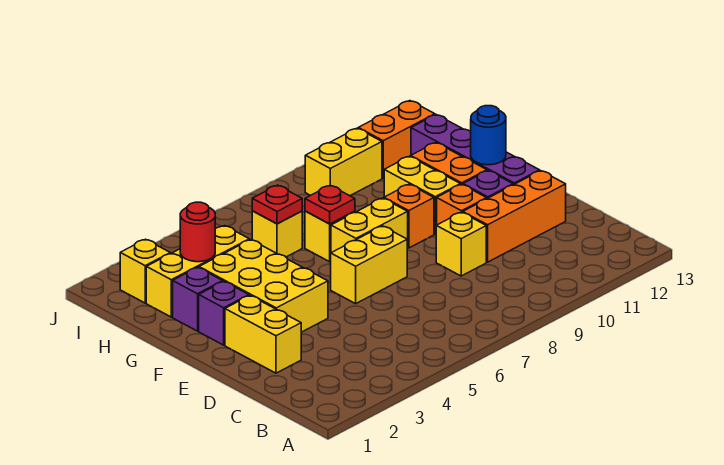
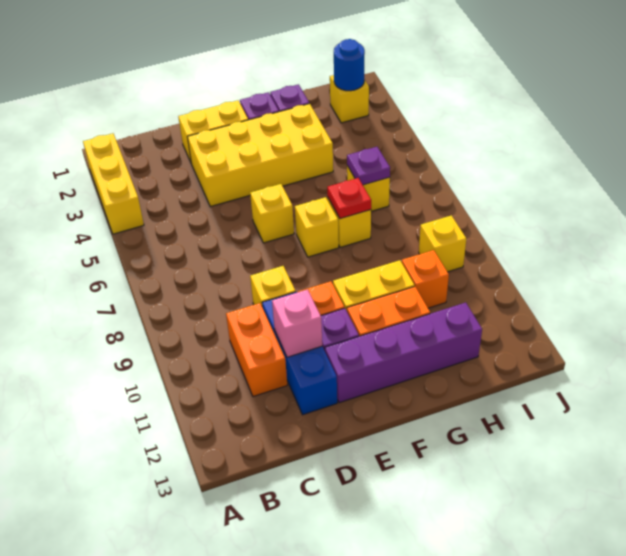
orange brick D10:D12 level 1 -> blue brick D10:D12 level 1
none -> pink brick D11 level 2
yellow brick E3:G4 level 1 -> yellow brick D3:G4 level 1
yellow brick E6:E7 level 1 -> yellow brick E6 level 1
yellow brick F7:F8 level 1 -> yellow brick F7 level 1
orange brick F9 level 1 -> orange brick H10 level 1
blue round brick F12 level 2 -> blue round brick I2 level 2
yellow brick H2:H4 level 1 -> yellow brick A2:A4 level 1
red round brick H3 level 2 -> none
red plate H6 level 2 -> purple plate H6 level 2
yellow brick I9:I10 level 1 -> yellow brick I9 level 1
orange brick I11:I12 level 1 -> orange brick C10:C11 level 1

